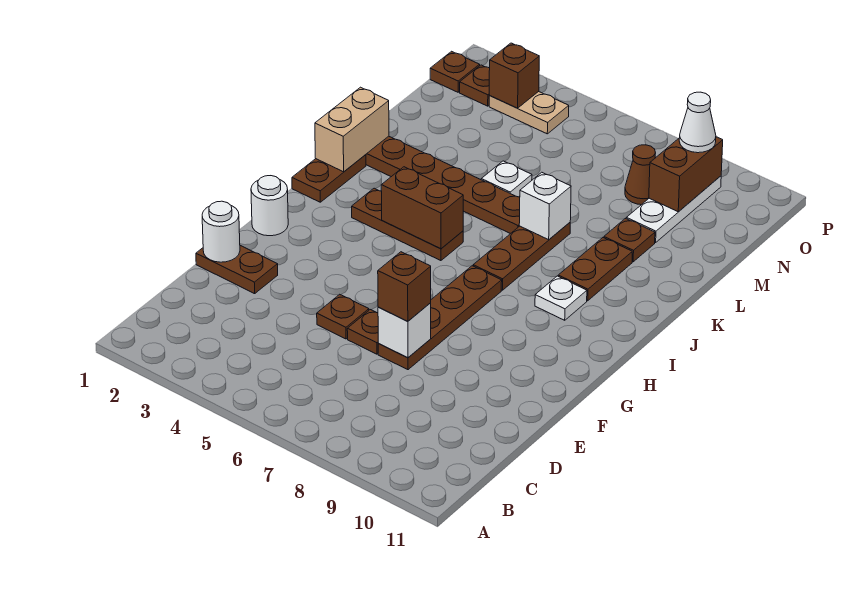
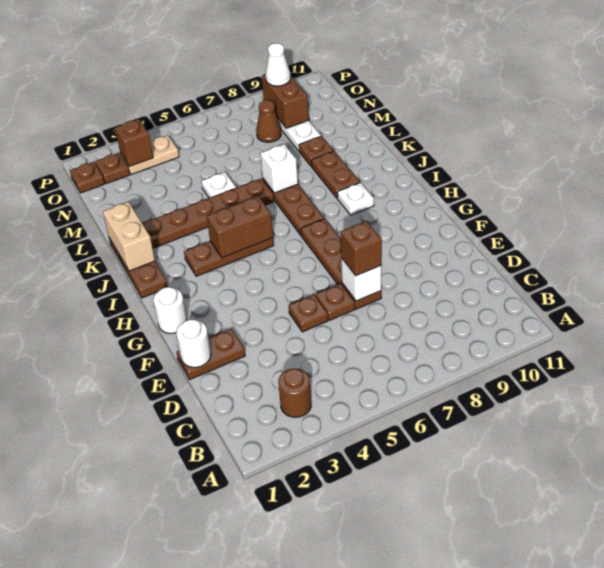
none -> brown round brick B3 level 1

